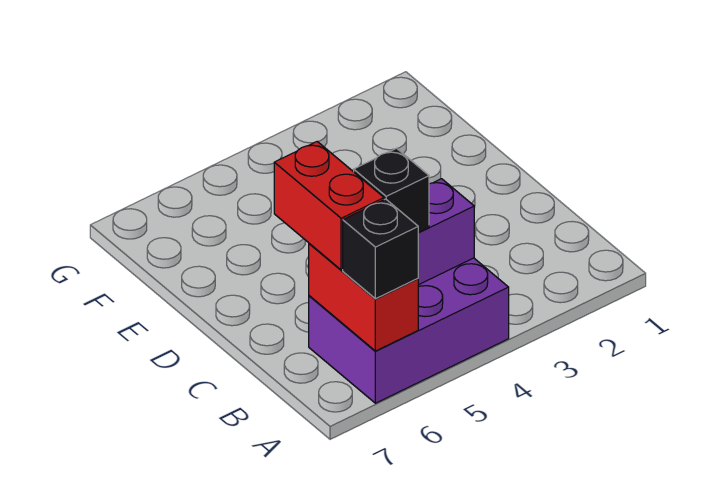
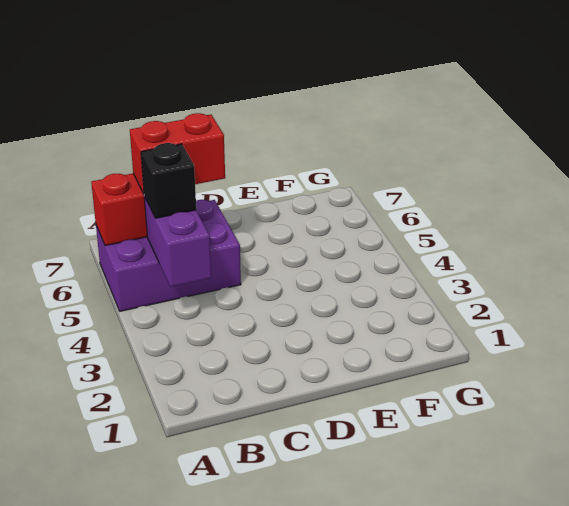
purple brick A4:B6 level 1 -> purple brick A5:C6 level 1
black brick A6 level 3 -> none

